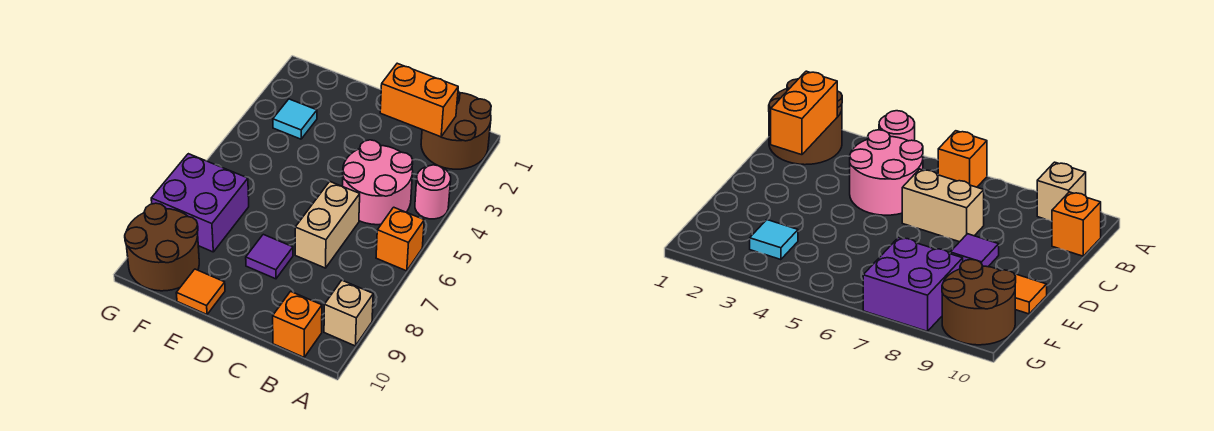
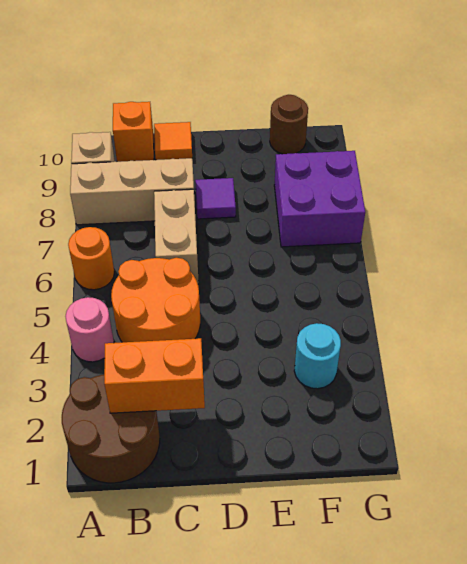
orange brick A6 level 1 -> orange round brick A6 level 1
none -> tan brick A8:C8 level 1
pink round brick B4:C5 level 1 -> orange round brick B4:C5 level 1
orange tile E10 level 1 -> orange tile C10 level 1
cyan tile F3 level 1 -> cyan round brick F3 level 1
brown round brick F9:G10 level 1 -> brown round brick F10 level 1

